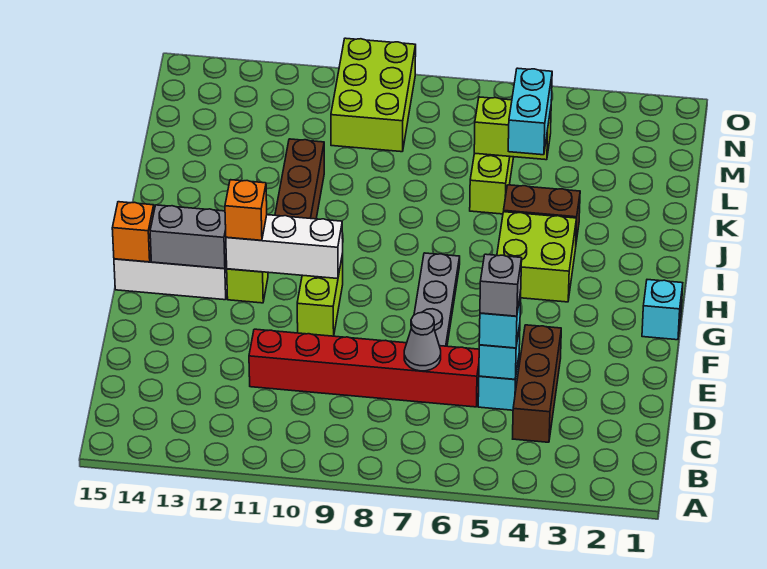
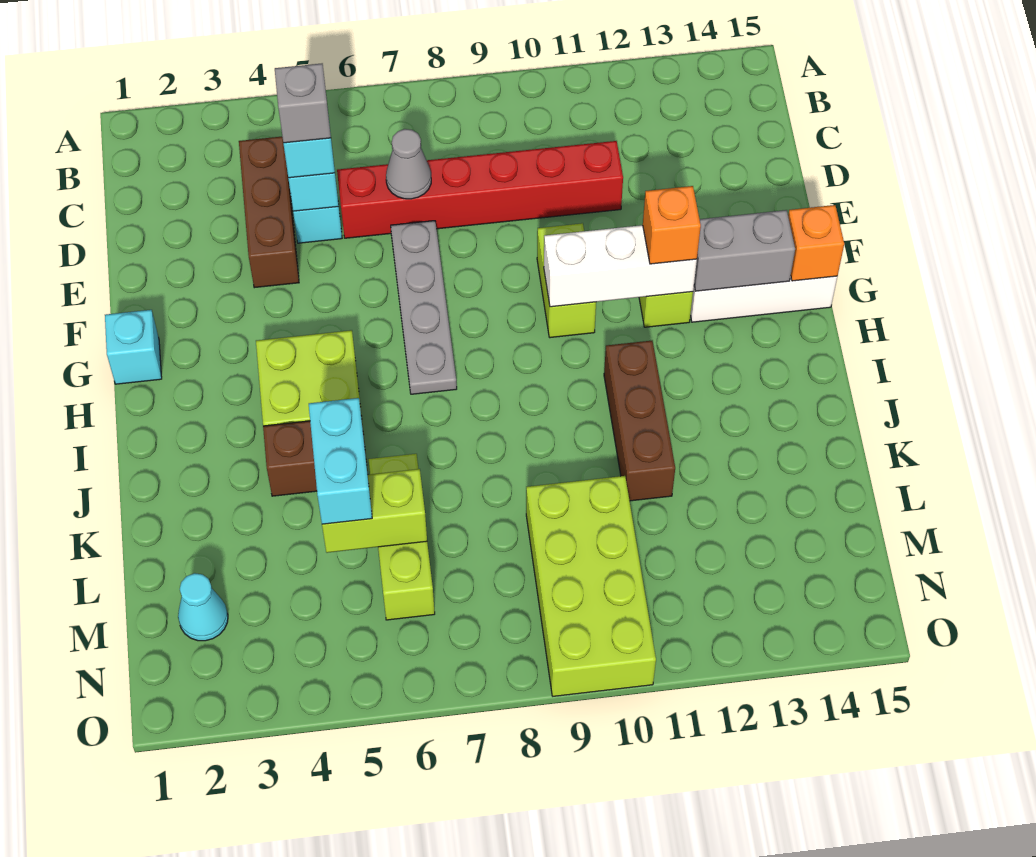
none -> cyan cone M2 level 1
lime brick M9:O10 level 1 -> lime brick L9:O10 level 1

